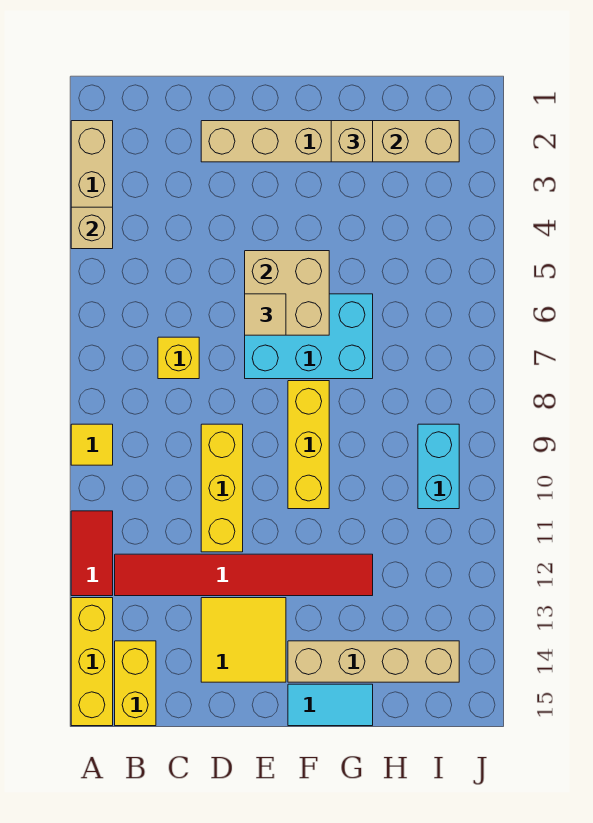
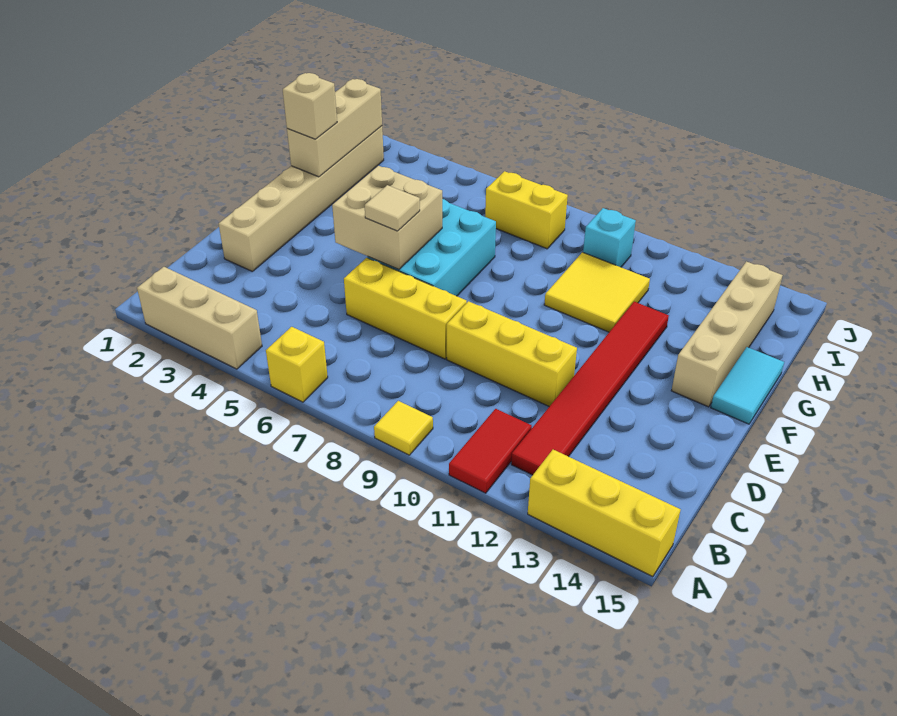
tan brick A4 level 2 -> none
red tile A11:A12 level 1 -> red tile A11:B11 level 1
yellow brick B14:B15 level 1 -> yellow brick I7:I8 level 1
yellow brick C7 level 1 -> yellow brick A6 level 1
yellow tile D13:E14 level 1 -> yellow tile G10:H11 level 1
yellow brick F8:F10 level 1 -> yellow brick D6:D8 level 1
cyan brick I9:I10 level 1 -> cyan brick I10 level 1

